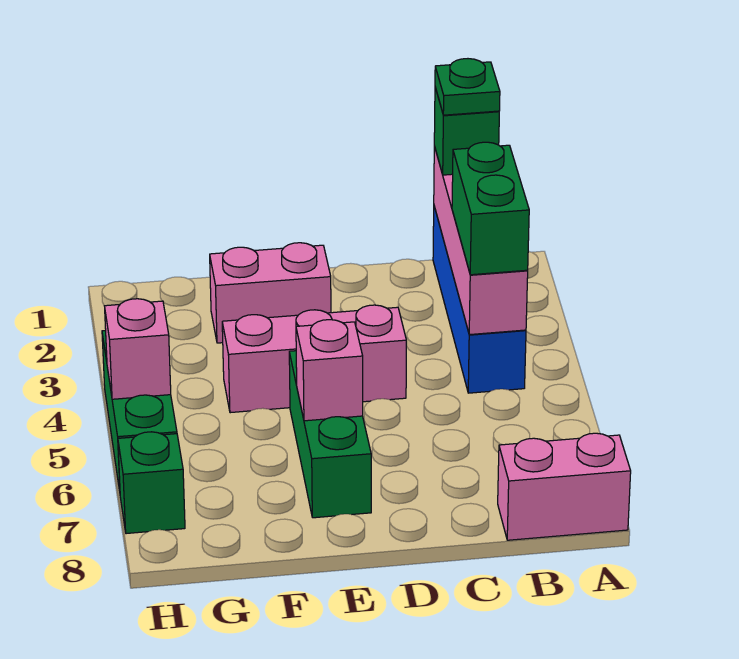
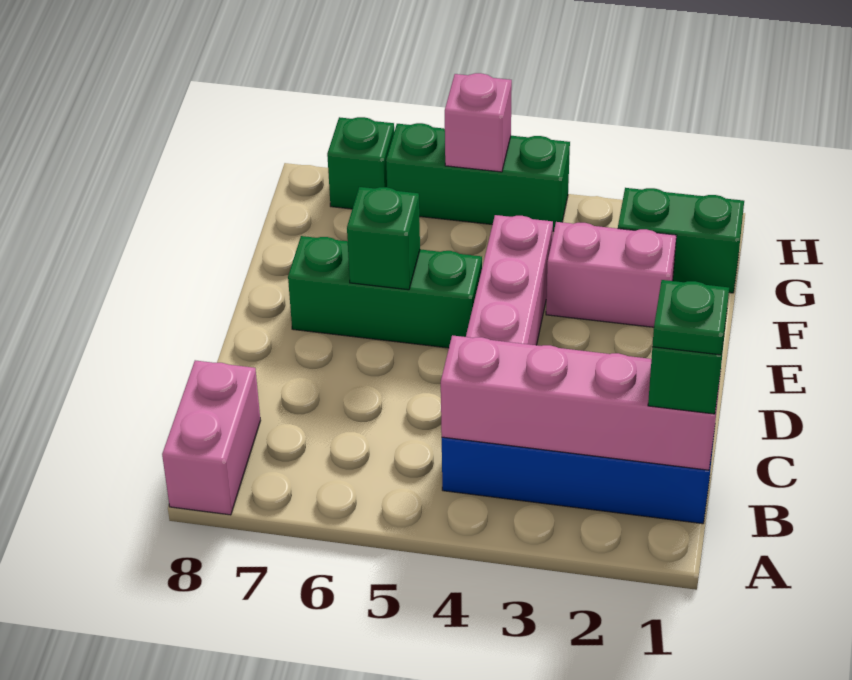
green brick B3:B4 level 3 -> green brick G1:G2 level 1
pink brick E2:F2 level 1 -> pink brick F2:F3 level 1
pink brick E6 level 2 -> green brick E6 level 2

